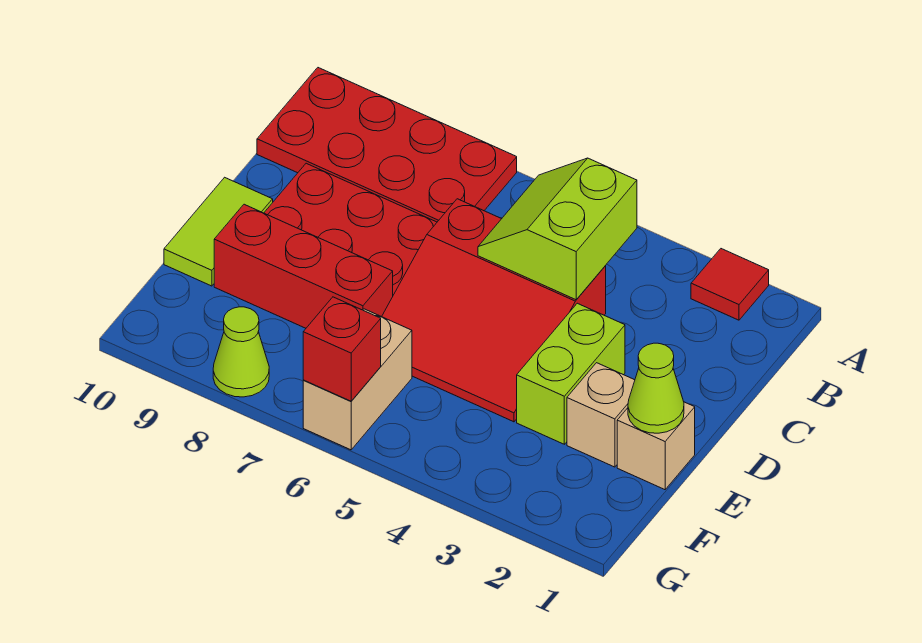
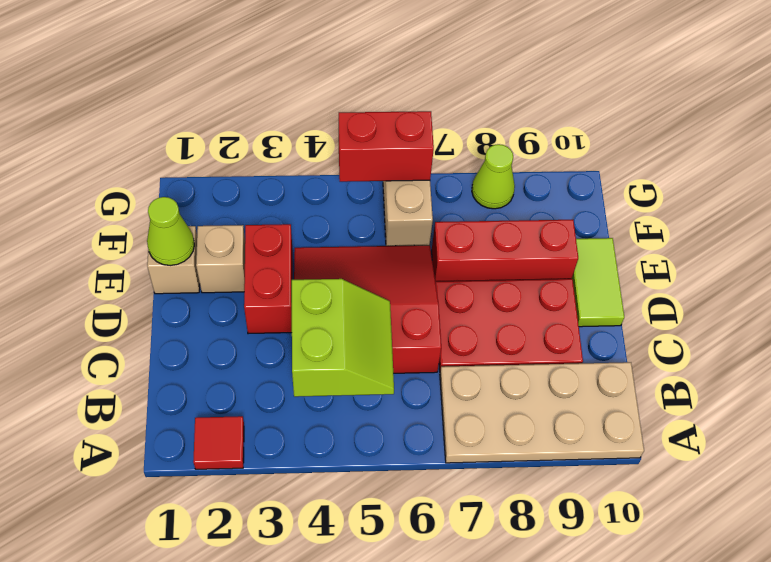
red plate A7:B10 level 1 -> tan plate A7:B10 level 1
lime brick D3:E3 level 1 -> red brick D3:E3 level 1
red brick G6 level 2 -> red brick G5:G6 level 2

